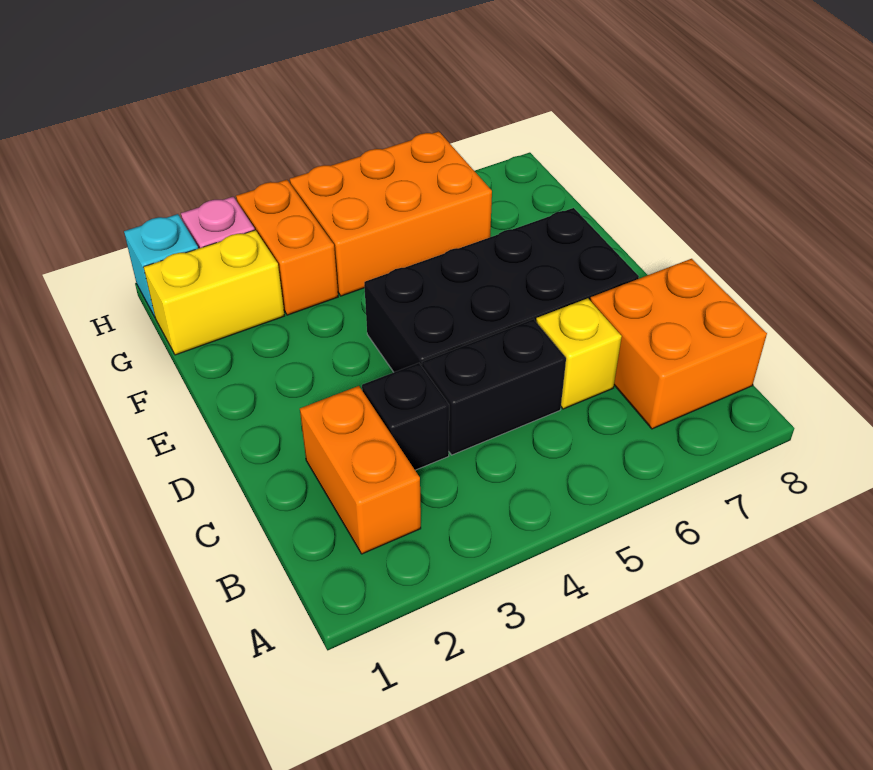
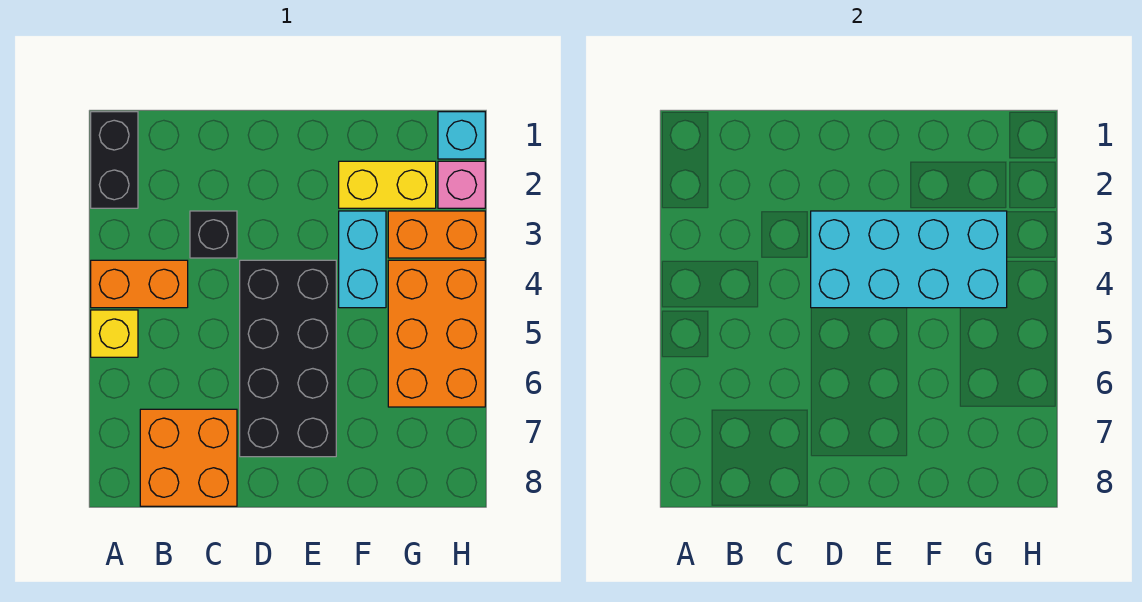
orange brick B2:C2 level 1 -> orange brick A4:B4 level 1
black brick C4:C5 level 1 -> black brick A1:A2 level 1
yellow brick C6 level 1 -> yellow brick A5 level 1
none -> cyan brick D3:G4 level 2
none -> cyan brick F3:F4 level 1
yellow brick G1:G2 level 1 -> yellow brick F2:G2 level 1

